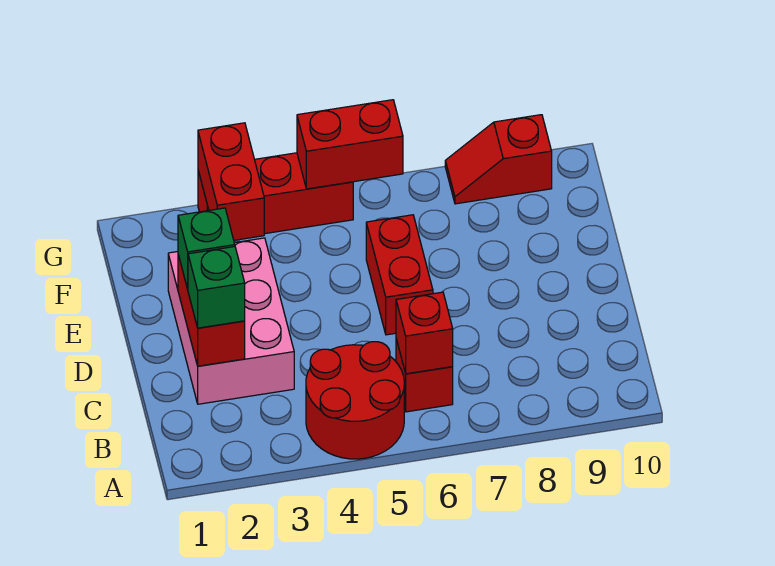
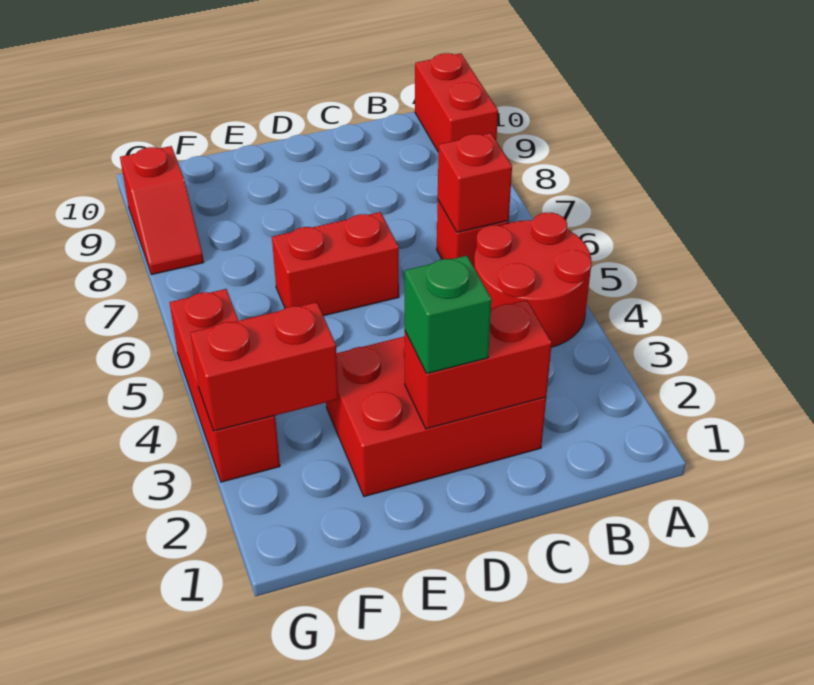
pink brick C2:E3 level 1 -> red brick C2:E3 level 1
green brick C2 level 3 -> none
red brick G5:G6 level 2 -> red brick A9:A10 level 1

